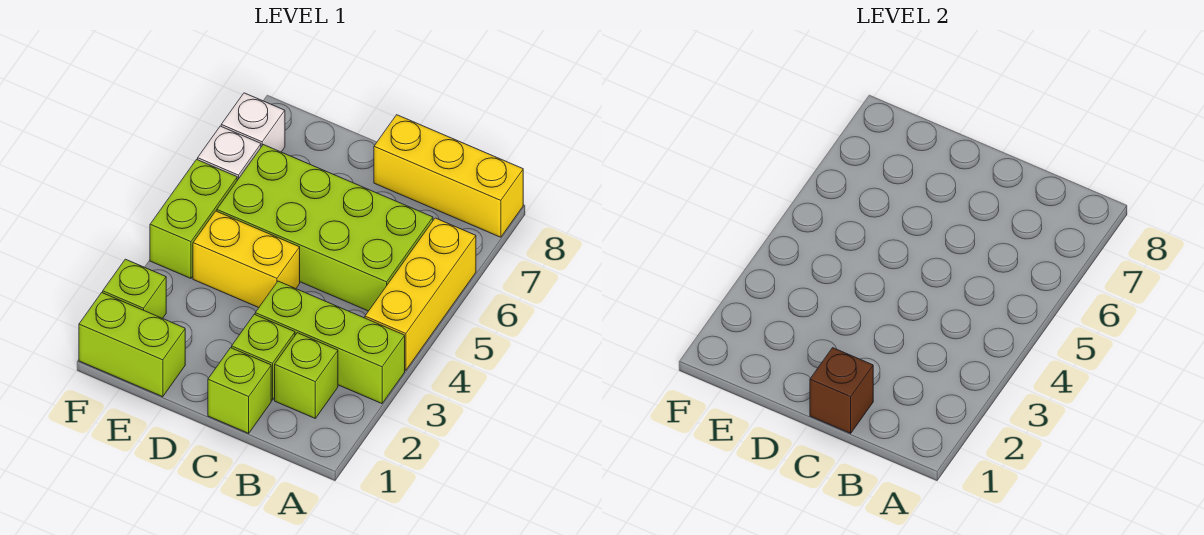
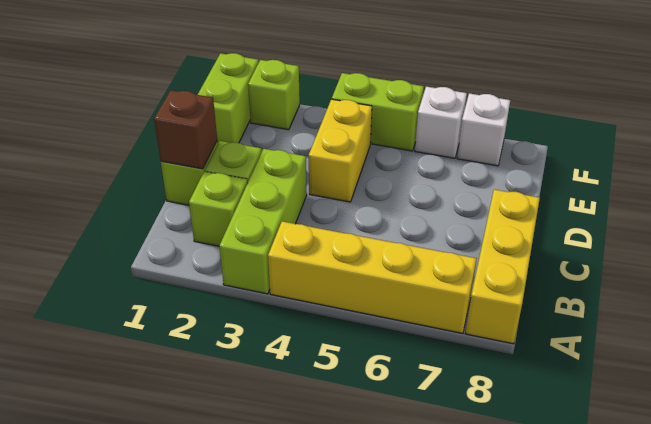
yellow brick A4:A6 level 1 -> yellow brick A4:A7 level 1
lime brick B5:E6 level 1 -> none

